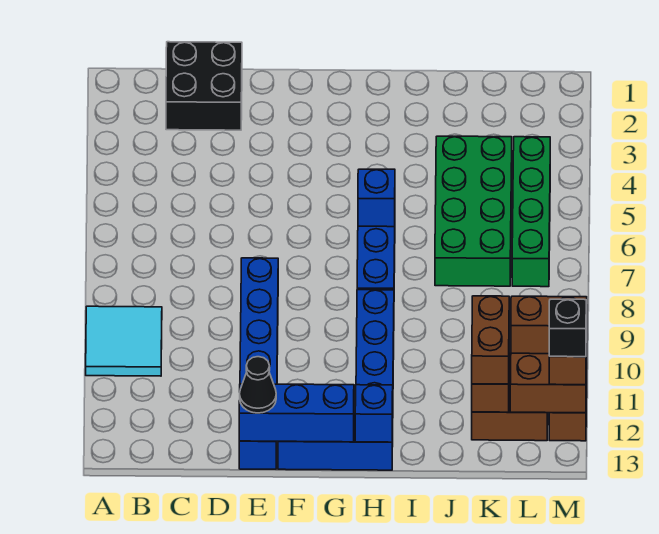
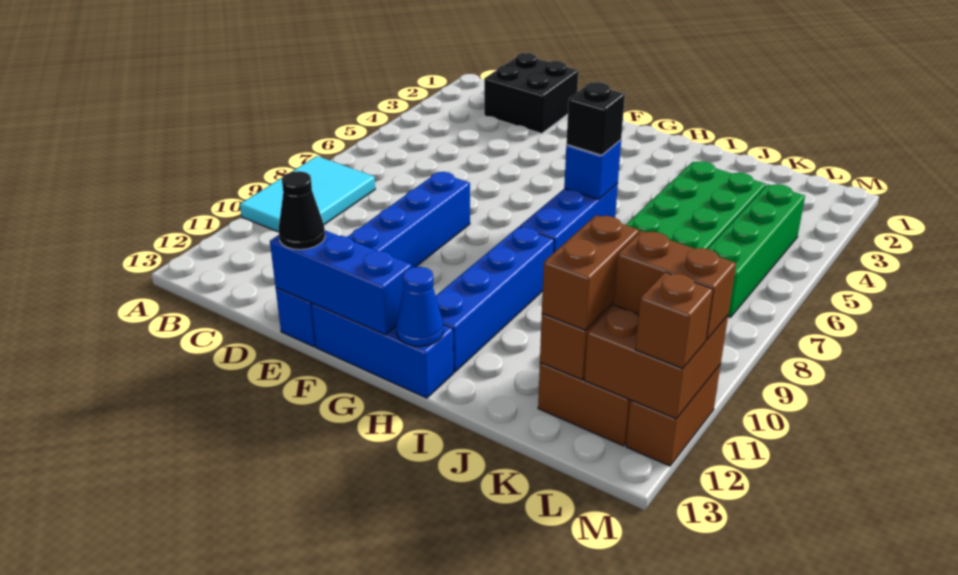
cyan tile A9:B10 level 1 -> cyan tile A8:B10 level 1
blue brick H13 level 2 -> blue cone H13 level 2
black brick M12 level 4 -> black brick H6 level 3

